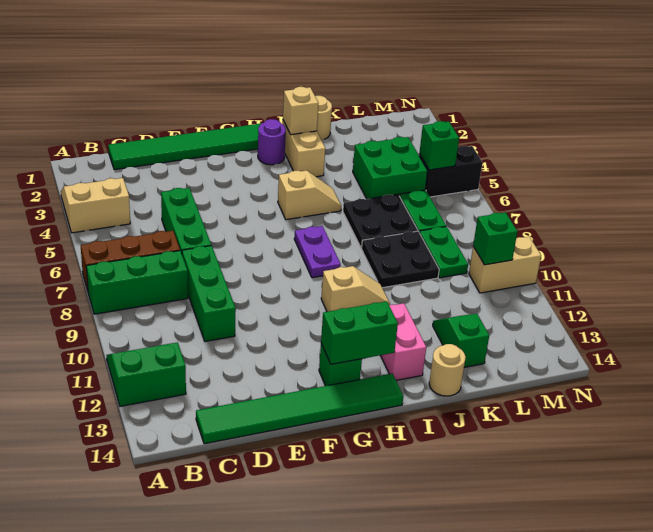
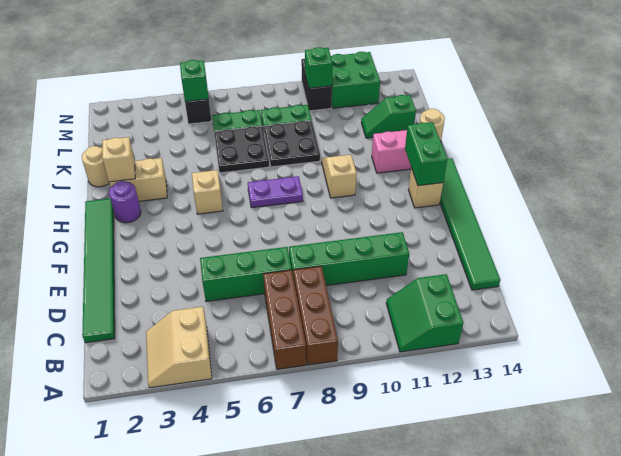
green brick A8:C8 level 1 -> brown brick A8:C8 level 1
green brick D8:D10 level 1 -> green brick D8:D11 level 1
green brick G13 level 1 -> tan brick G13 level 1
green brick K4:L5 level 1 -> green brick M11:N12 level 1
tan brick M10:N10 level 1 -> black brick M10:N10 level 1

